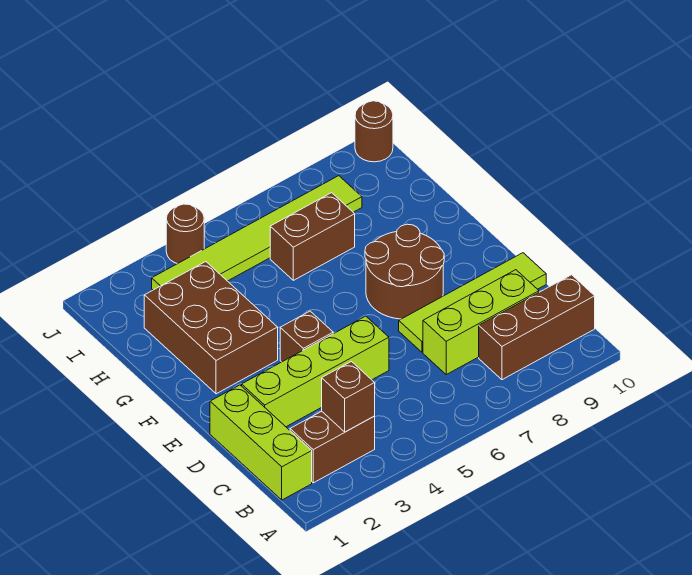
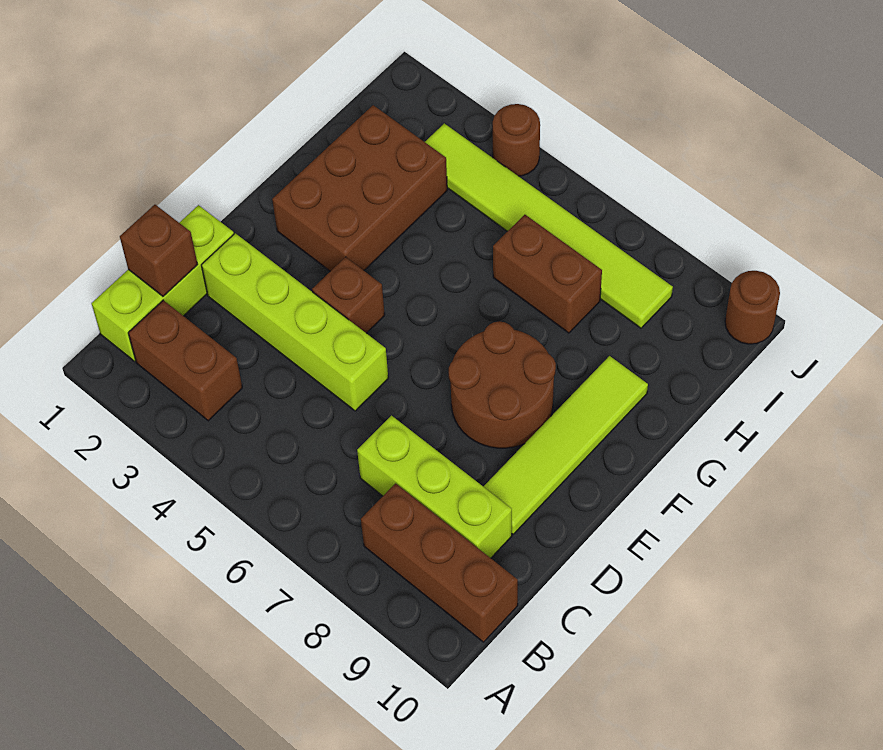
brown brick B3 level 2 -> brown brick C1 level 2
lime tile D7:D10 level 1 -> lime tile D9:G9 level 1

